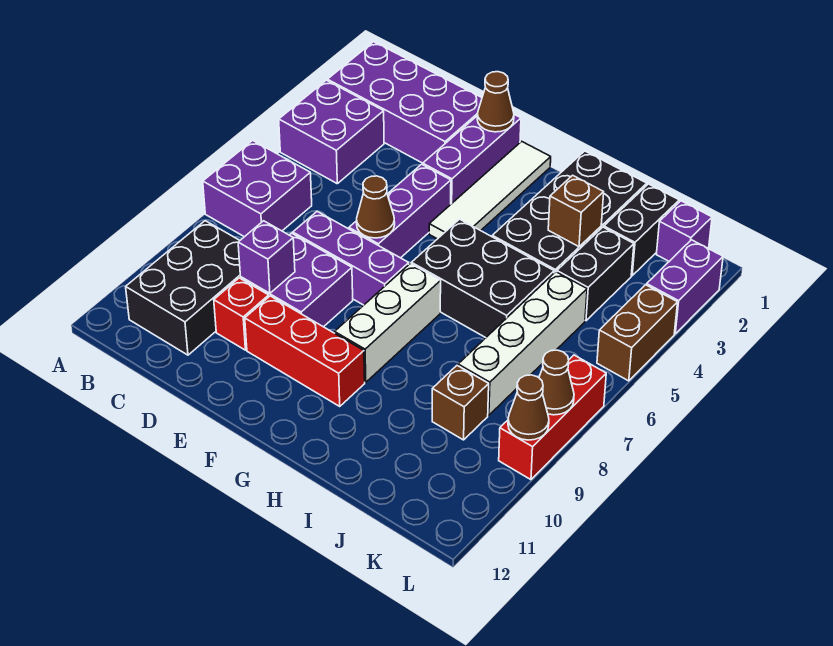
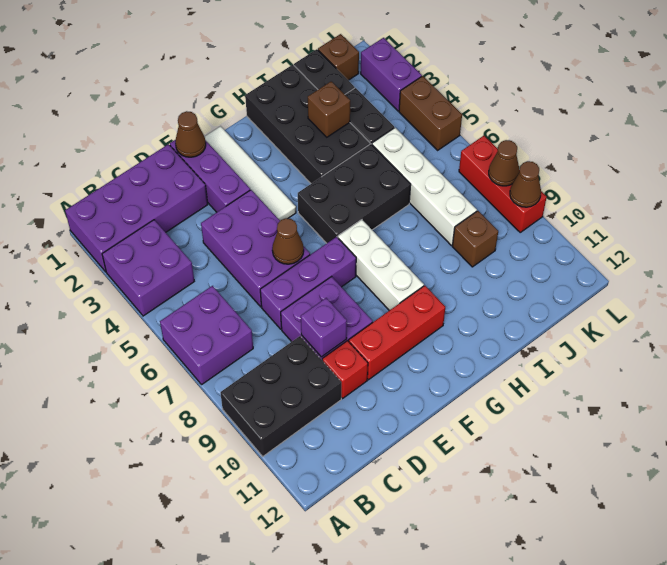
black brick B9:C11 level 1 -> black brick A9:C10 level 1
purple brick E4:E6 level 1 -> purple brick D4:E6 level 1
purple brick K1 level 1 -> brown brick K1 level 1

